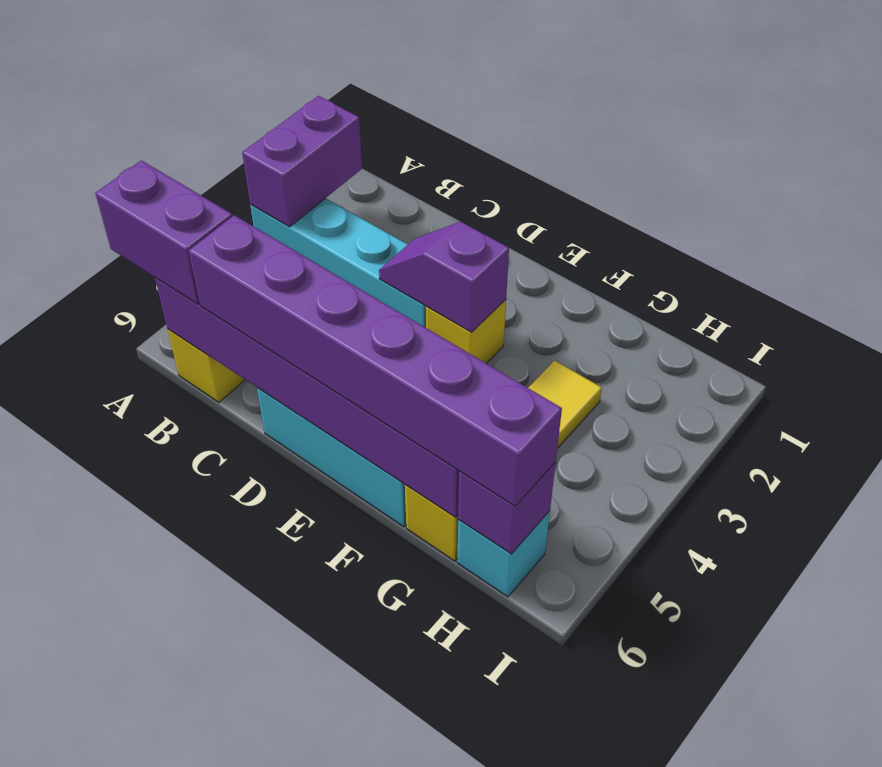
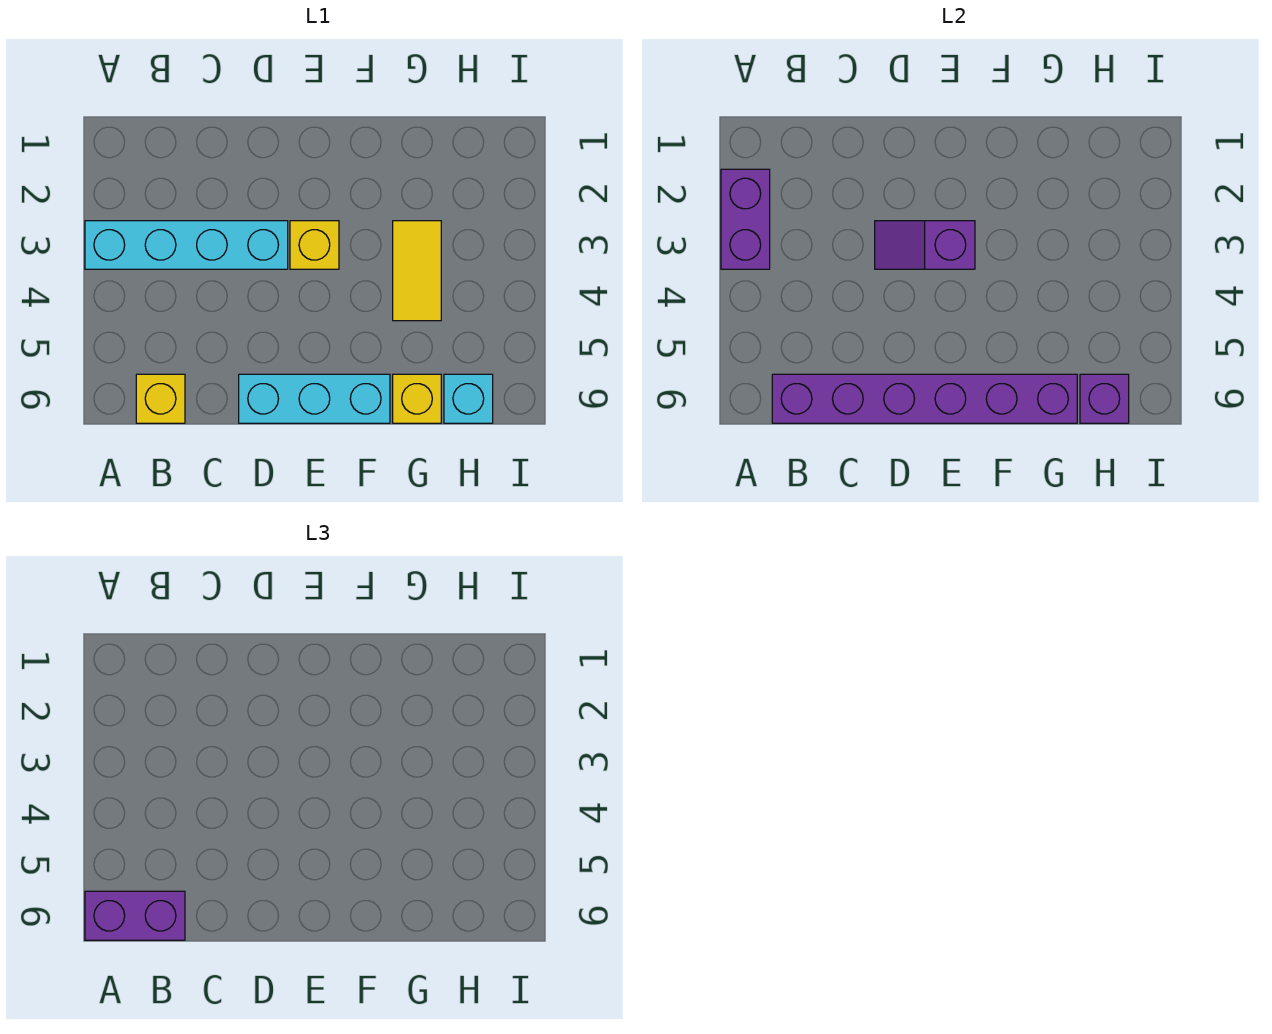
purple brick C6:H6 level 3 -> none

